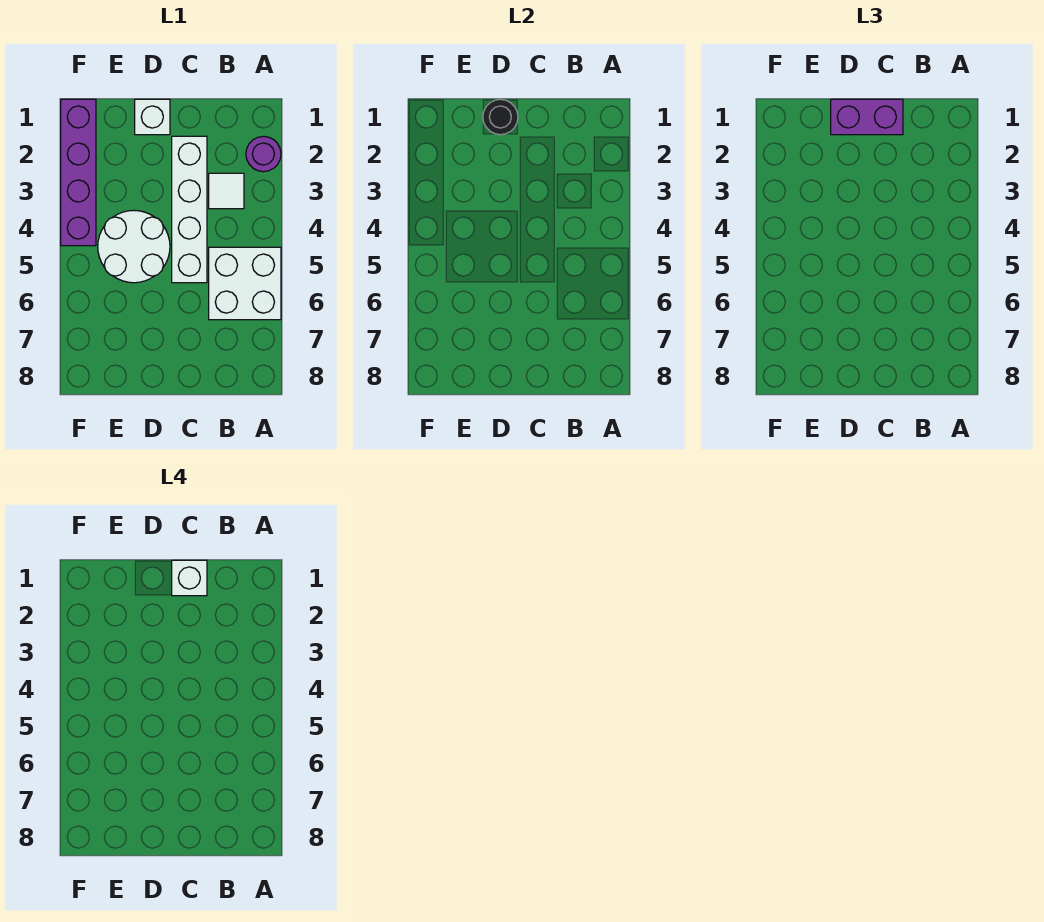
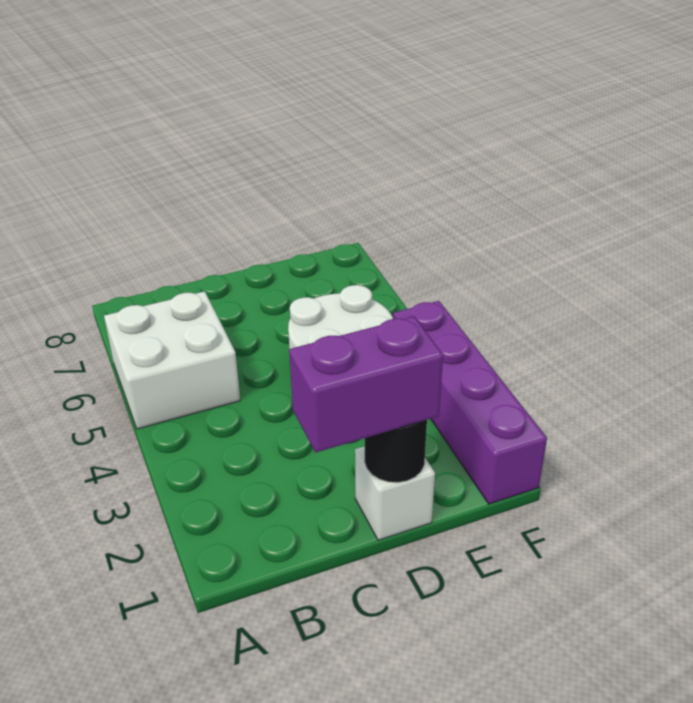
purple round brick A2 level 1 -> none
white tile B3 level 1 -> none
white brick C1 level 4 -> none
white brick C2:C5 level 1 -> none

